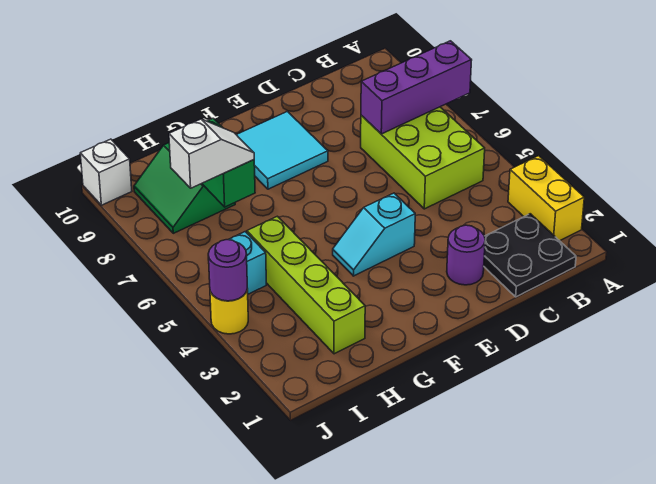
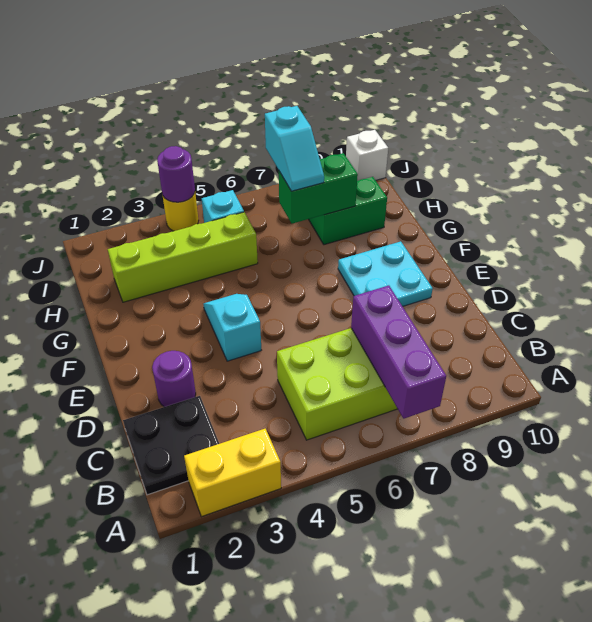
cyan tile E8:F9 level 1 -> cyan plate E8:F9 level 1
white slope H7:I7 level 3 top I -> cyan slope H7:I7 level 3 top I

